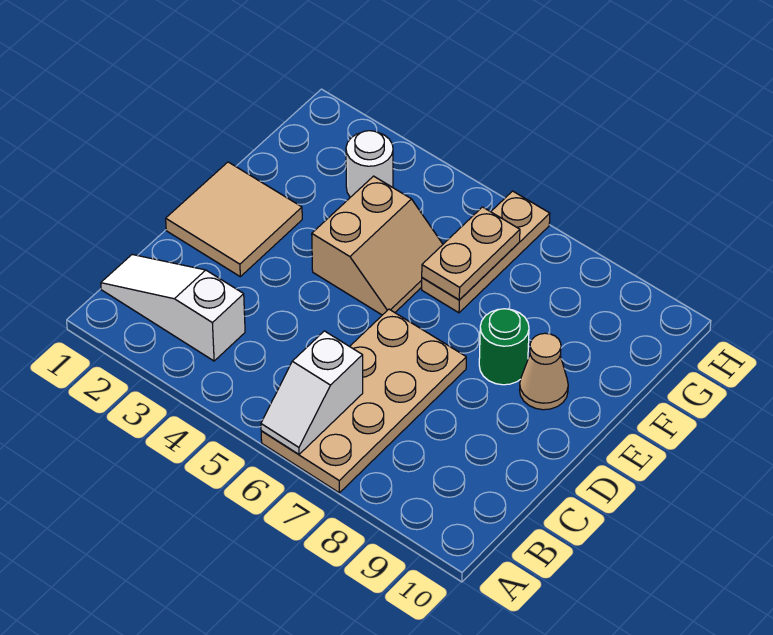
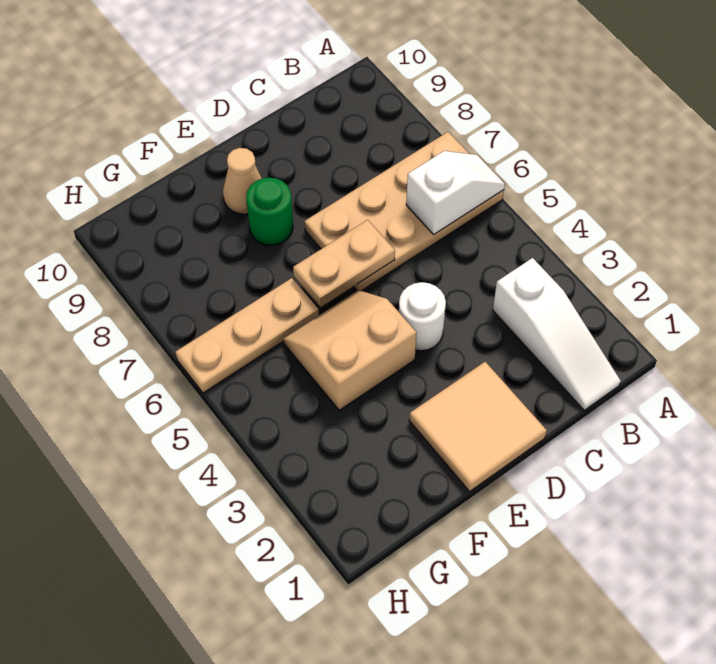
tan plate F6:G6 level 2 -> tan plate D6:E6 level 2
white round brick G3 level 1 -> white round brick D4 level 1

